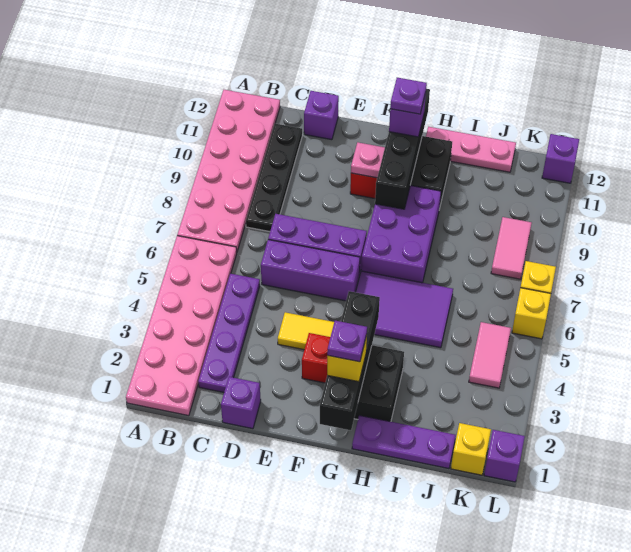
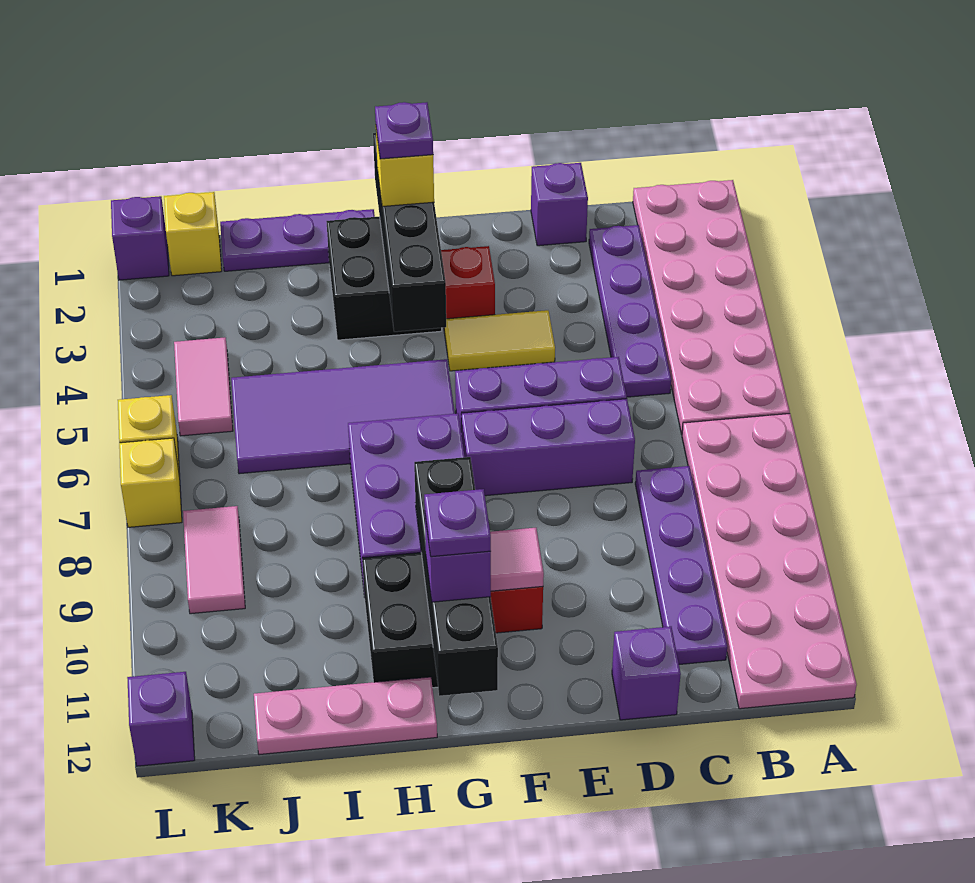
black plate C8:C11 level 1 -> purple plate C8:C11 level 1
pink plate F10 level 2 -> pink tile F10 level 2
purple tile G5:I6 level 1 -> purple tile G5:J6 level 1

